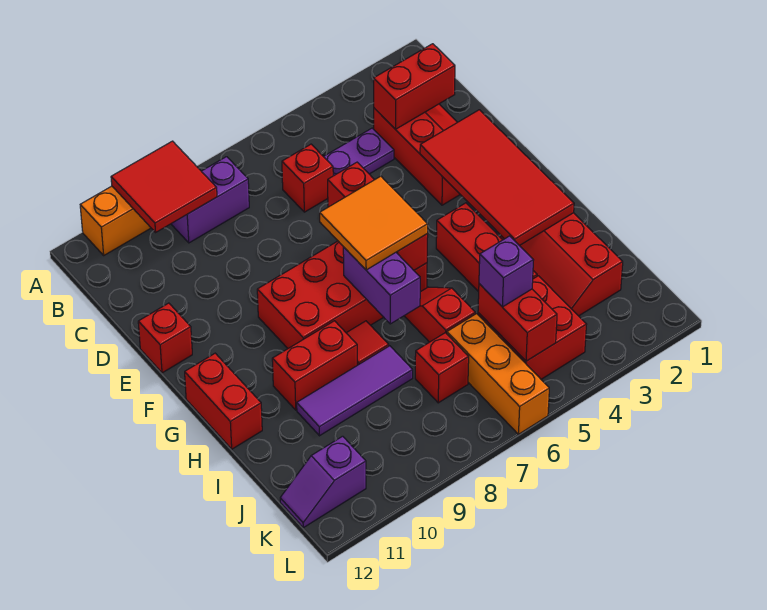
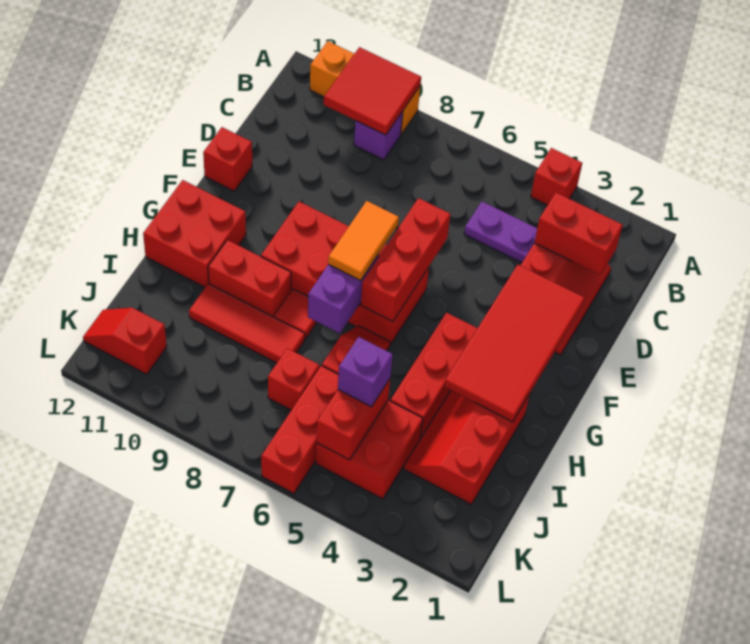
purple brick B8:B9 level 1 -> purple brick B9 level 1
red brick C6 level 1 -> red brick A4 level 1
orange tile F6:G7 level 3 -> orange tile F7:G7 level 3
red brick G12:H12 level 1 -> red brick G11:H12 level 1
purple tile I8:I10 level 1 -> red tile I8:I10 level 1
orange brick J6:L6 level 1 -> red brick J6:L6 level 1
purple slope K11:K12 level 1 top 11 -> red slope K11:K12 level 1 top 11

